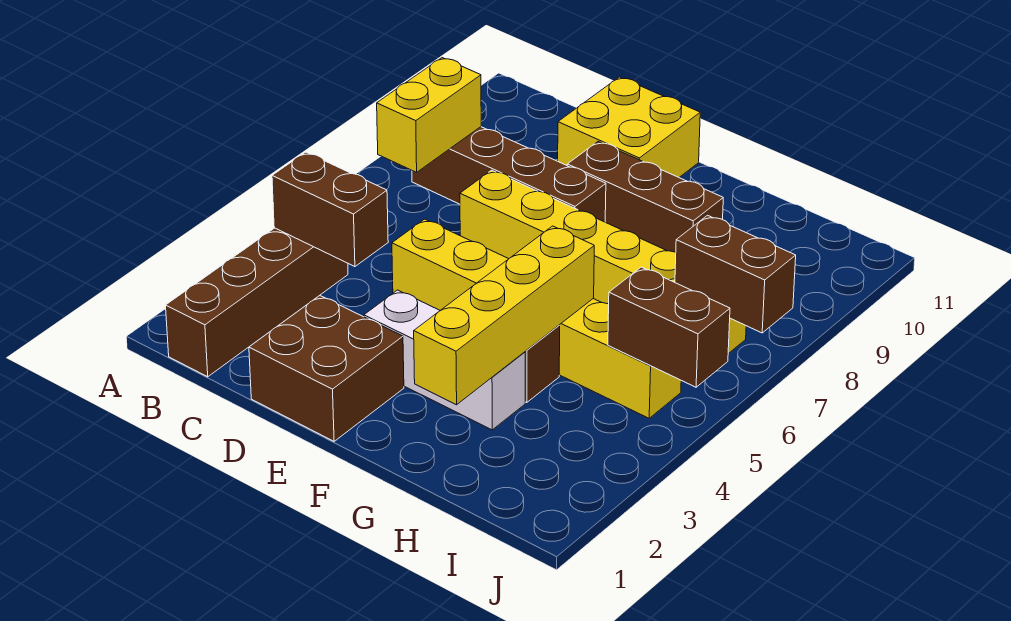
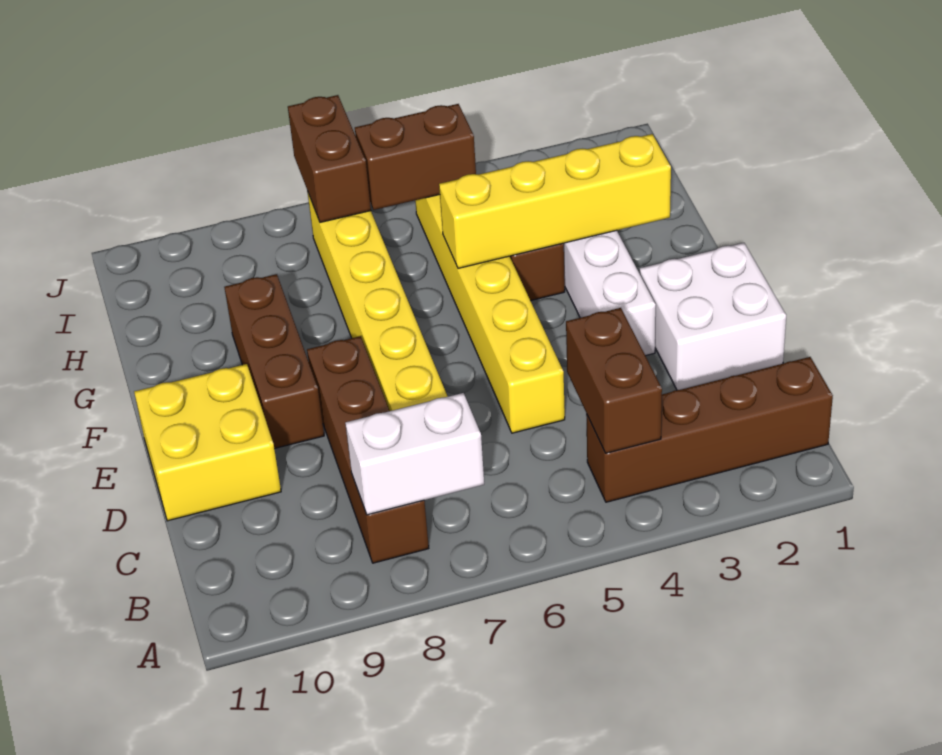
yellow brick B7:B8 level 2 -> white brick B7:B8 level 2
brown brick D1:E2 level 1 -> white brick D1:E2 level 1
brown brick I5:J5 level 2 -> brown brick I5:I6 level 2

